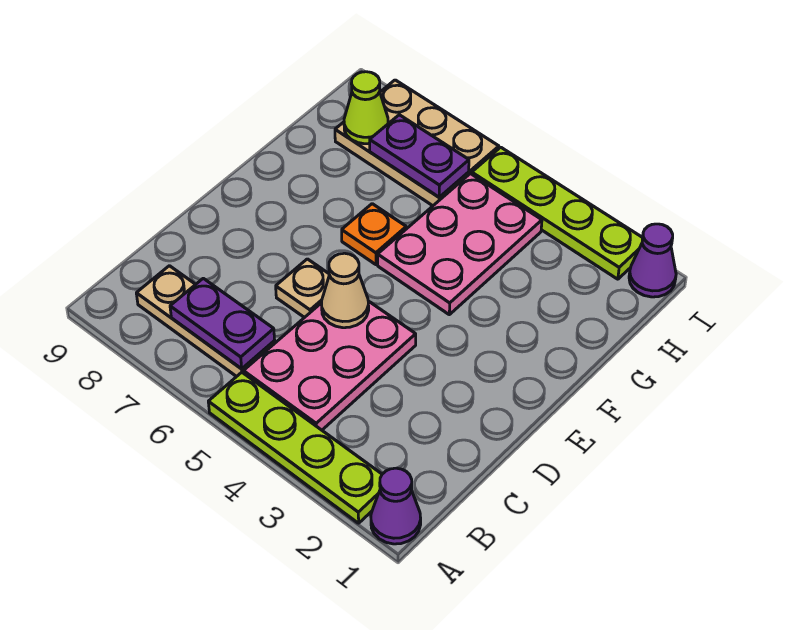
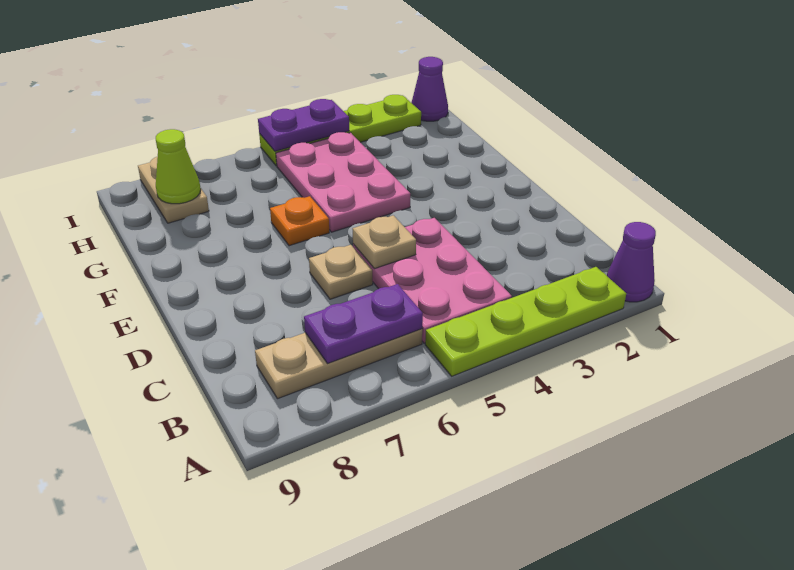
tan cone D5 level 2 -> tan plate D5 level 2
tan plate H6:I8 level 1 -> tan plate H8:I8 level 1
purple plate H6:H7 level 2 -> purple plate I4:I5 level 2

